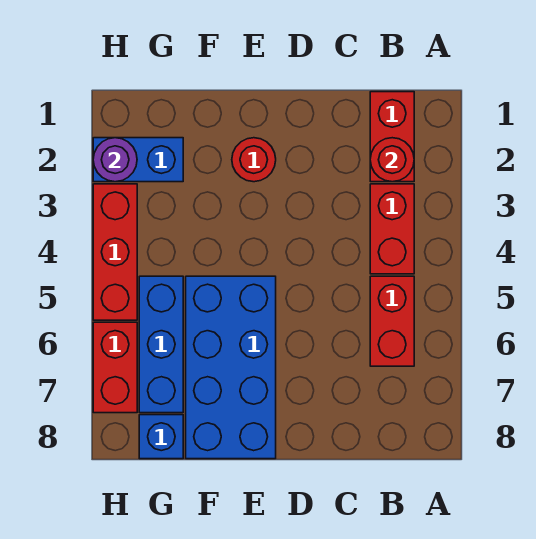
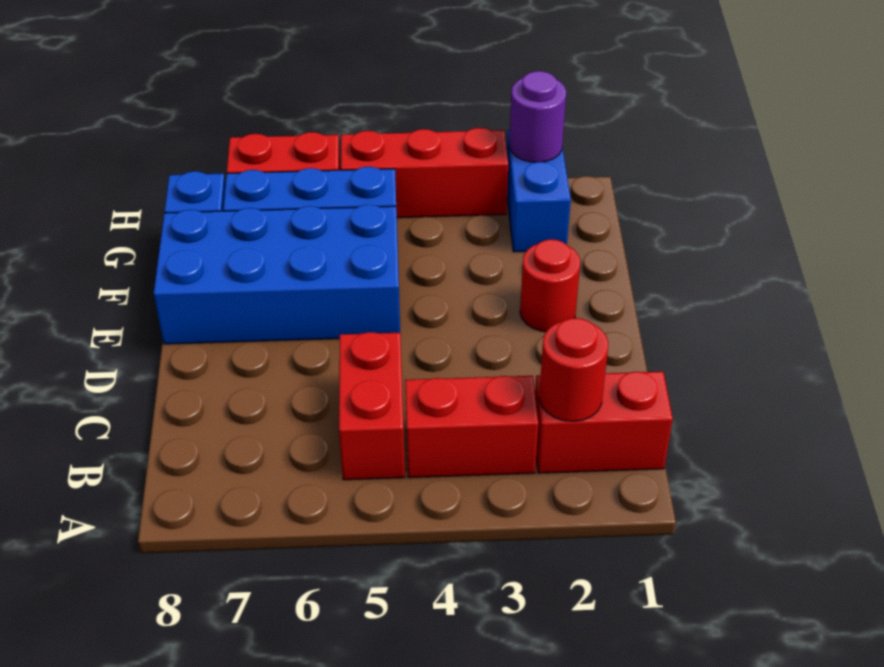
red brick B5:B6 level 1 -> red brick B5:C5 level 1

